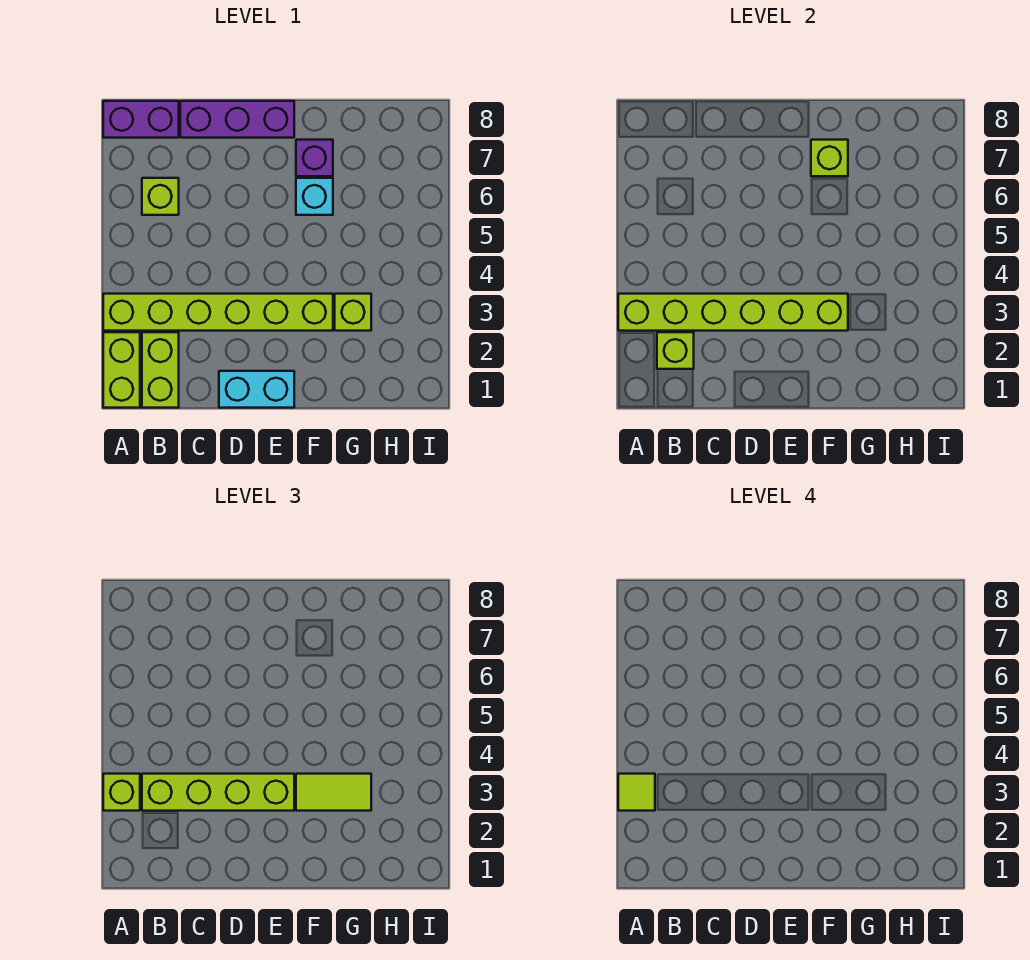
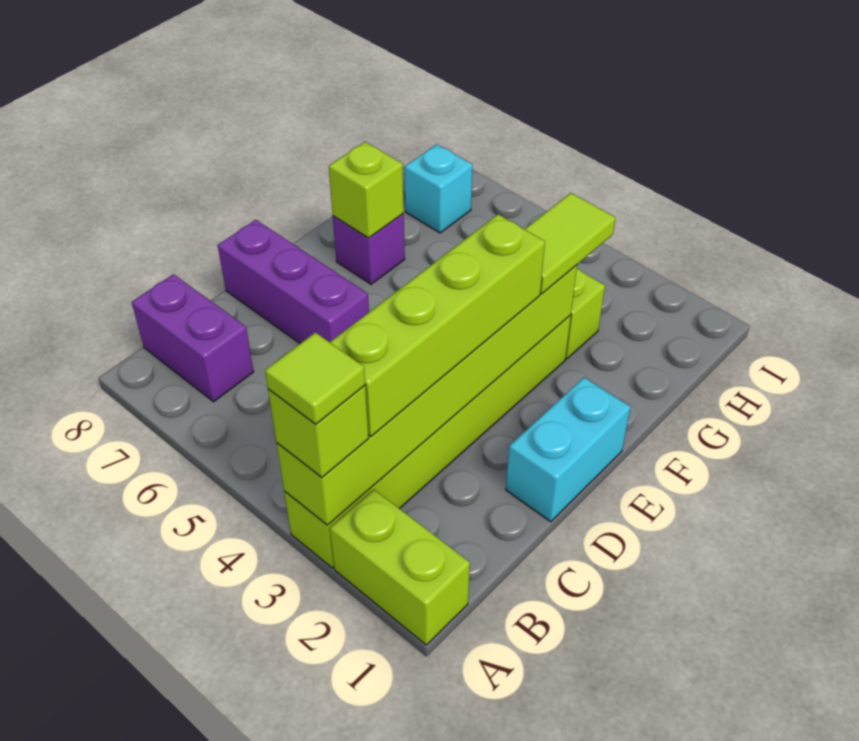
purple brick A8:B8 level 1 -> purple brick B7:B8 level 1
lime brick B1:B2 level 1 -> none
lime brick B2 level 2 -> none
lime brick B6 level 1 -> none
purple brick C8:E8 level 1 -> purple brick D6:D8 level 1
cyan brick F6 level 1 -> cyan brick H7 level 1

